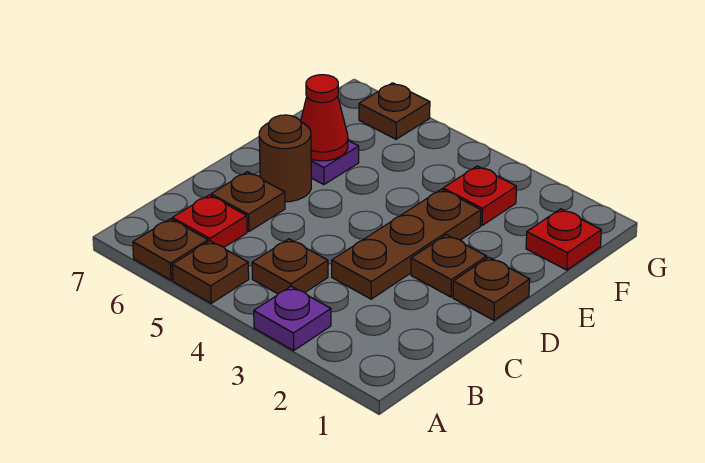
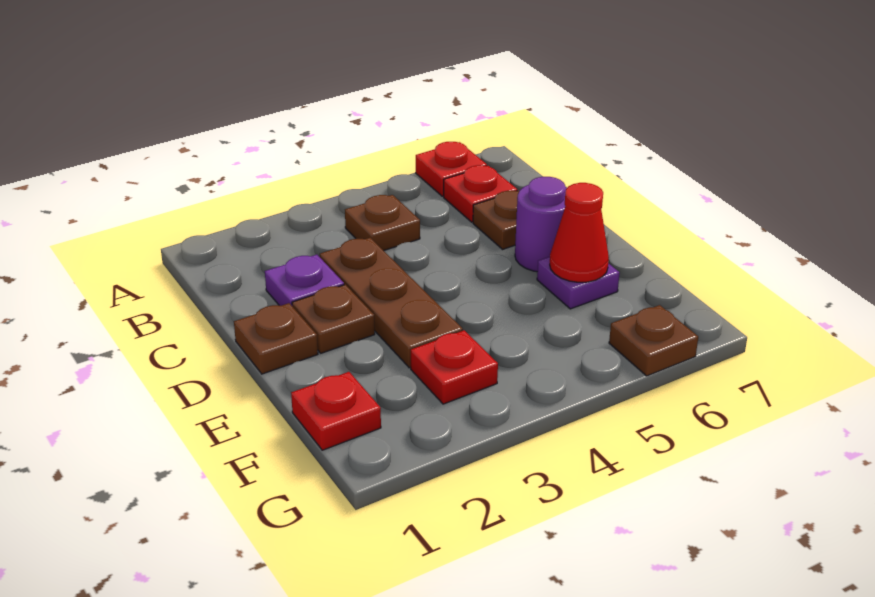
purple plate A3 level 1 -> purple plate C2 level 1
brown plate A5 level 1 -> none
brown plate A6 level 1 -> red plate A6 level 1
brown round brick D6 level 1 -> purple round brick D6 level 1

